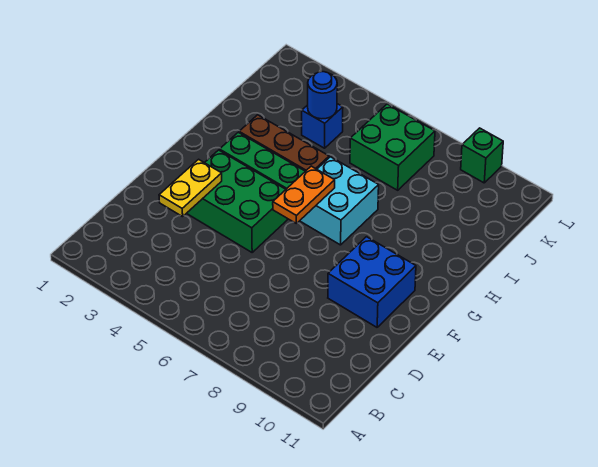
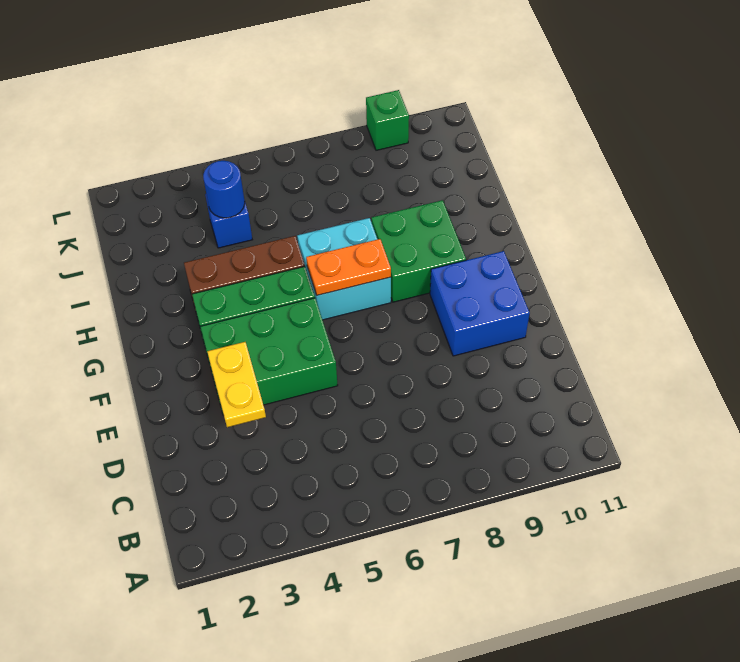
orange plate F6:G6 level 2 -> orange plate G6:G7 level 2
green brick J6:K7 level 1 -> green brick G8:H9 level 1

